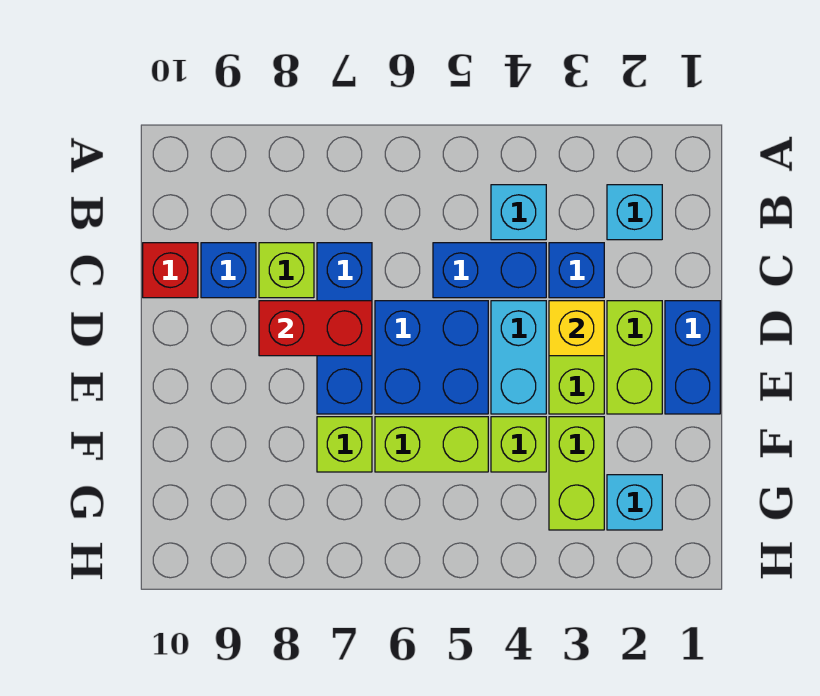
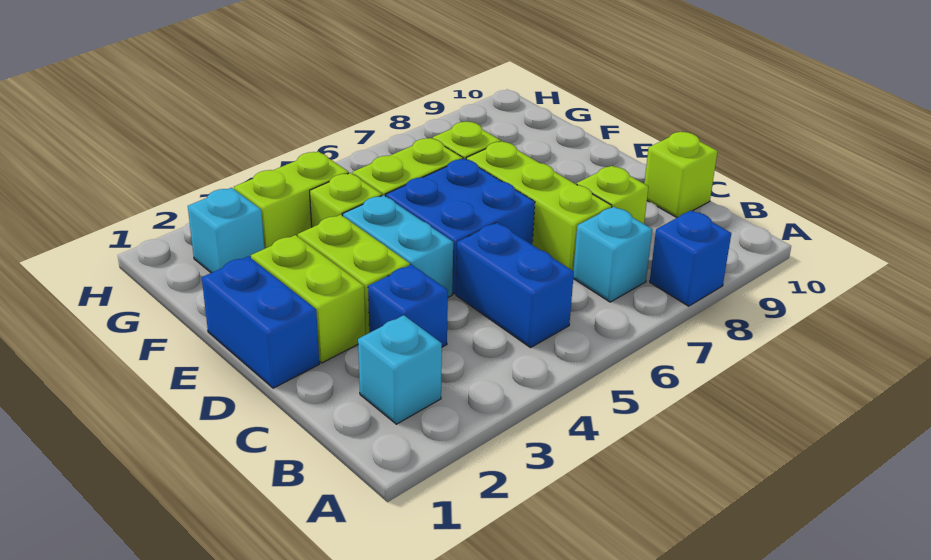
cyan brick B4 level 1 -> cyan brick B7 level 1
blue brick C4:C5 level 1 -> blue brick B5:C5 level 1
blue brick C7:E7 level 1 -> lime brick C7:E7 level 1
blue brick C9 level 1 -> blue brick A8 level 1
red brick C10 level 1 -> lime brick C10 level 1
yellow brick D3 level 2 -> none
red brick D7:D8 level 2 -> none
lime brick F3:G3 level 1 -> lime brick G3:G4 level 1

